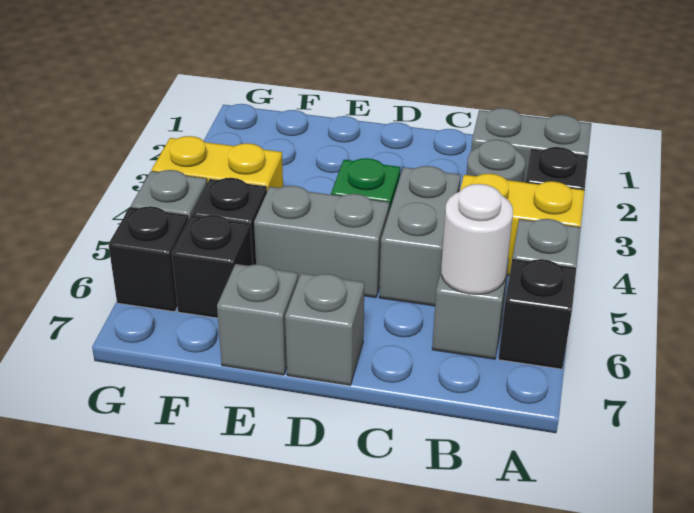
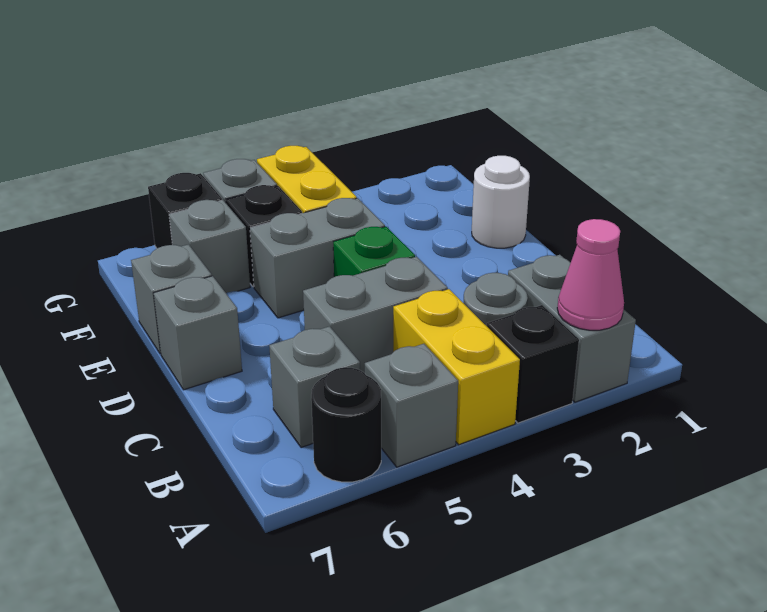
none -> pink cone A2 level 2
black brick A6 level 1 -> black round brick A6 level 1
white round brick B6 level 2 -> white round brick E1 level 1
grey brick D5:E5 level 1 -> grey brick E4:E5 level 1
black brick F6 level 1 -> grey brick F6 level 1

